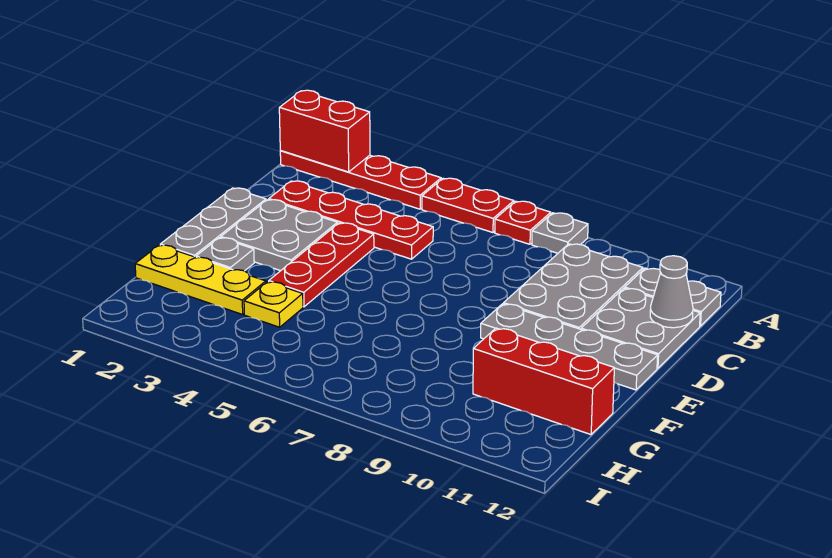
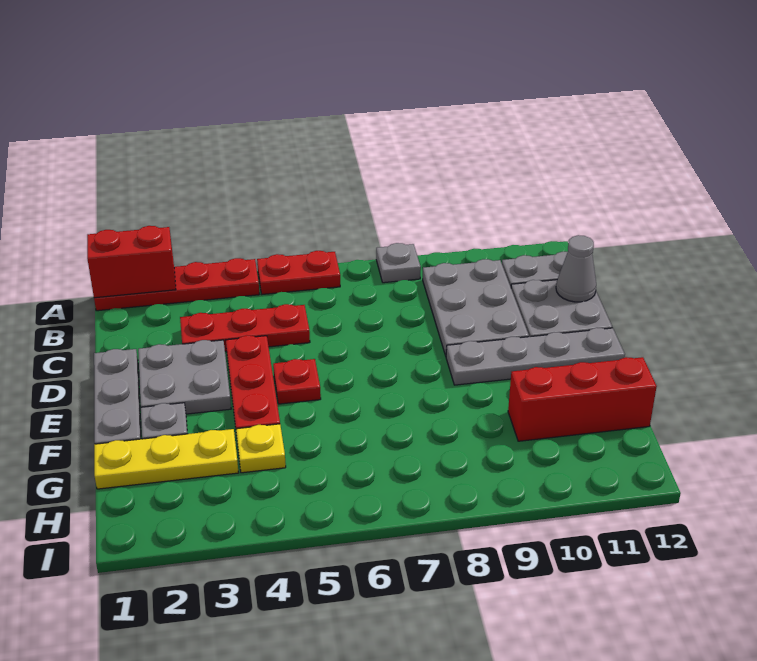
red plate A7 level 1 -> red plate E5 level 1
red plate C2:C5 level 1 -> red plate C3:C5 level 1

